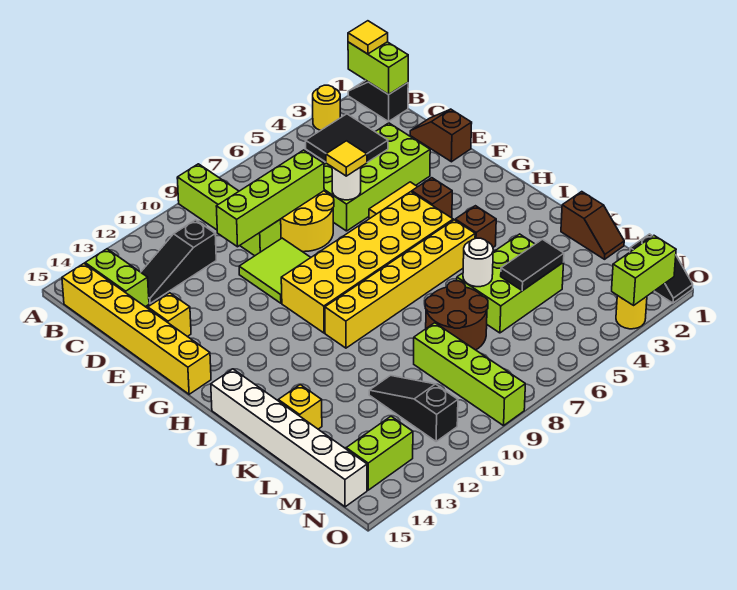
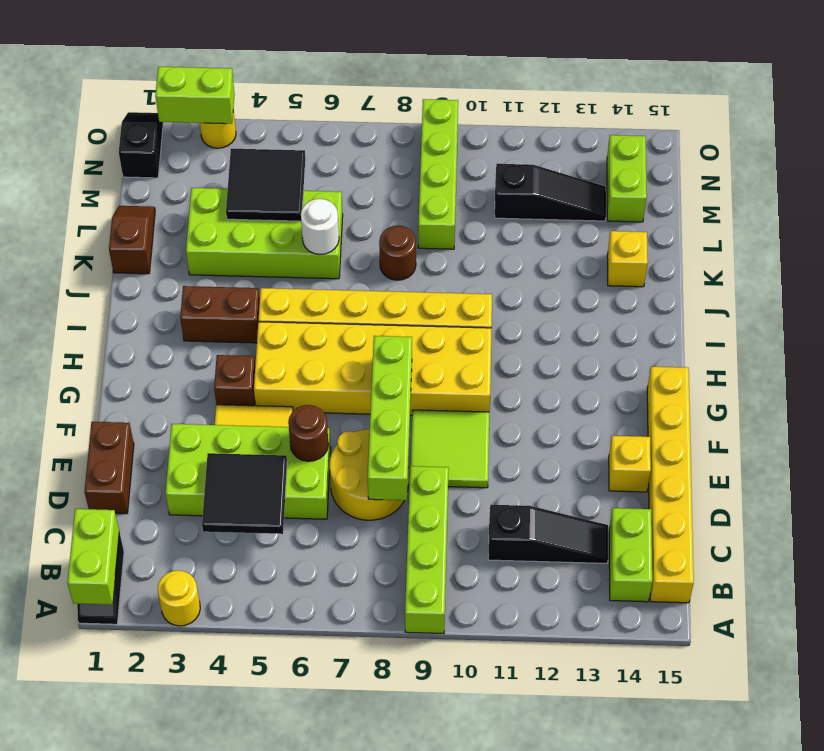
yellow tile A1 level 3 -> none
brown slope D1:E1 level 1 top E -> brown brick D1:E1 level 1
lime brick D7:D10 level 2 -> lime brick D8:G8 level 2
white round brick E6 level 2 -> brown round brick E6 level 2
yellow tile E6 level 3 -> none
brown brick I4 level 1 -> brown brick I3:I4 level 1
white brick I15:N15 level 1 -> none
lime brick K4:L6 level 1 -> lime brick K3:L6 level 1
brown round brick K7:L8 level 1 -> brown round brick K8 level 1
black tile L4:L5 level 2 -> black tile L4:M5 level 2
black slope L11:N11 level 1 top N -> black slope M11:M13 level 1 top 11
lime brick N13:N14 level 1 -> lime brick M14:N14 level 1

